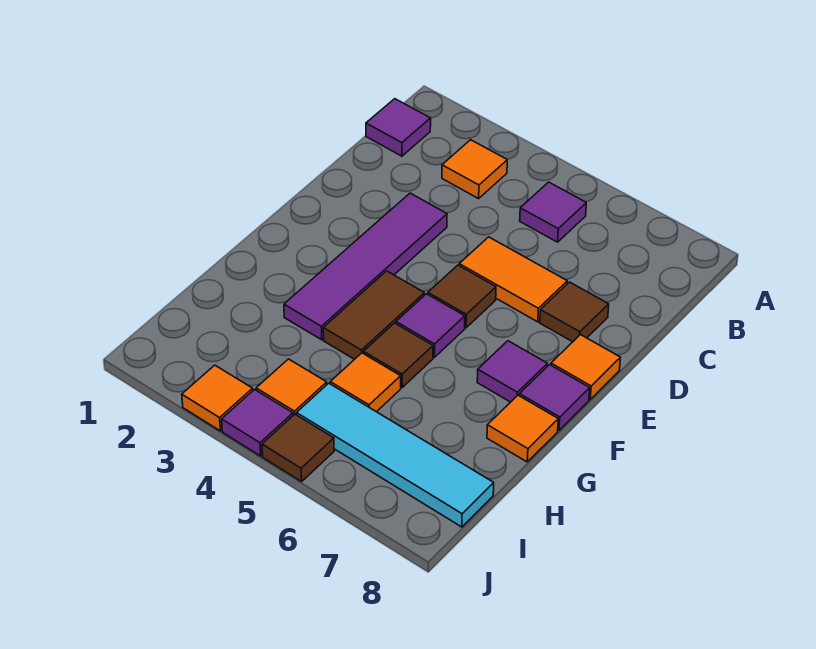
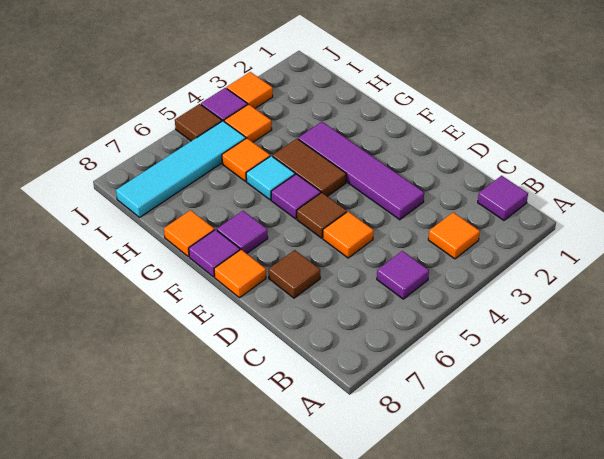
orange tile D5:D6 level 1 -> orange tile D5 level 1
brown tile G5 level 1 -> cyan tile G5 level 1

